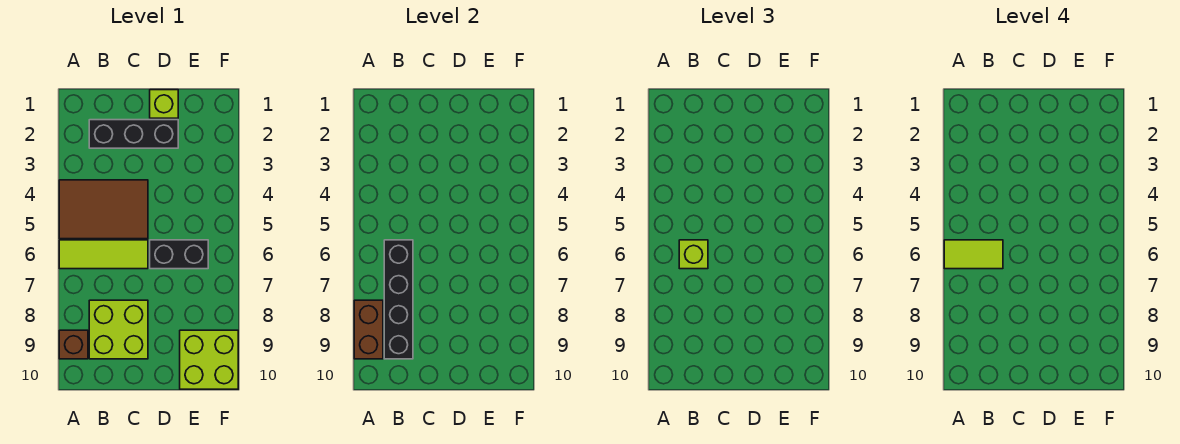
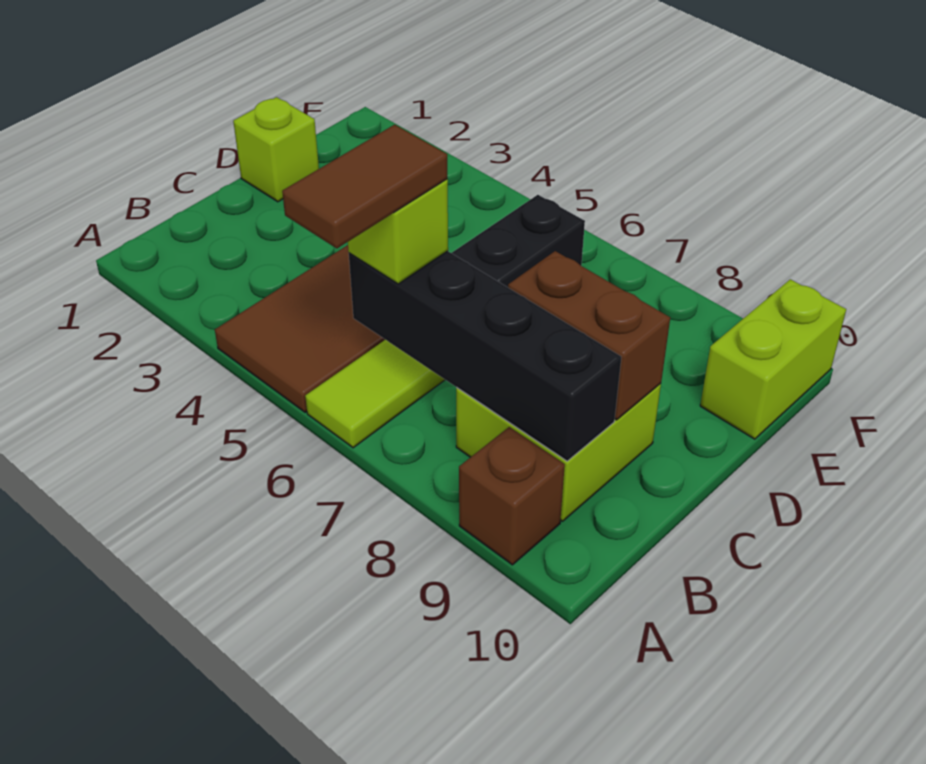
lime tile A6:B6 level 4 -> brown tile A6:B6 level 4
brown brick A8:A9 level 2 -> brown brick C8:C9 level 2
black brick B2:D2 level 1 -> none
lime brick E9:F10 level 1 -> lime brick E10:F10 level 1

